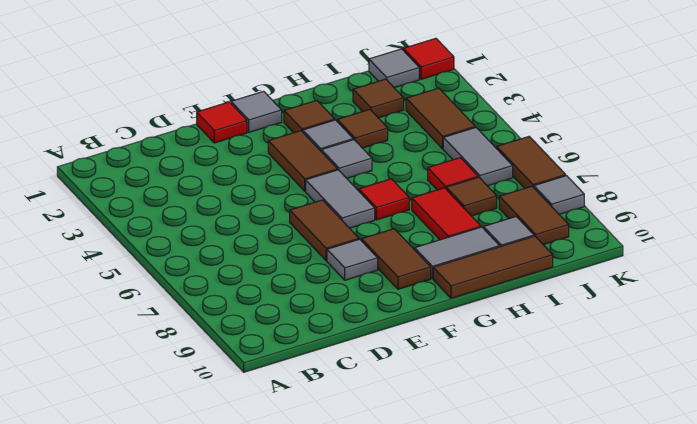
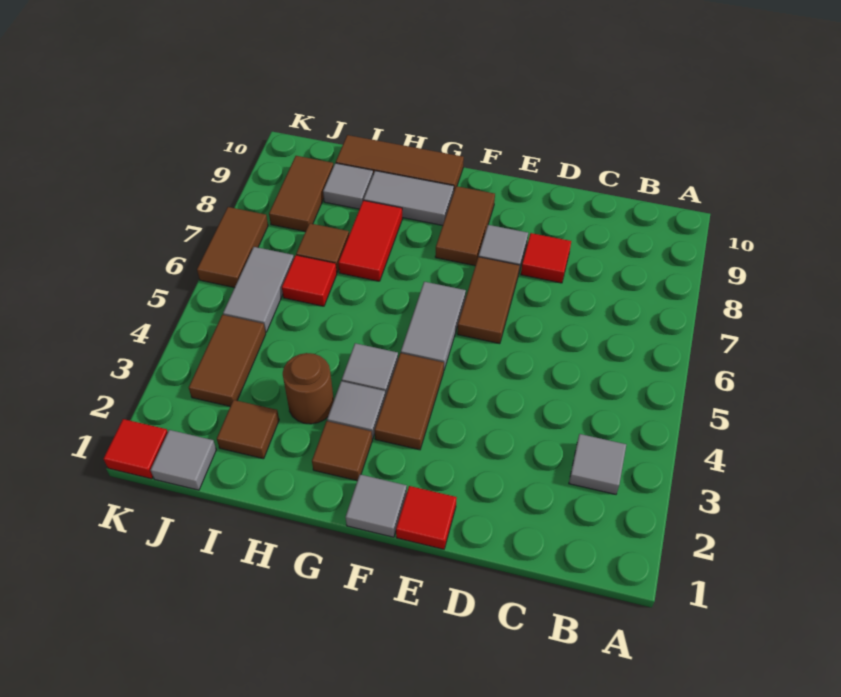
red tile G6 level 1 -> red tile D8 level 1
brown tile H3 level 1 -> brown round brick H3 level 1
grey tile K8 level 1 -> grey tile B3 level 1

